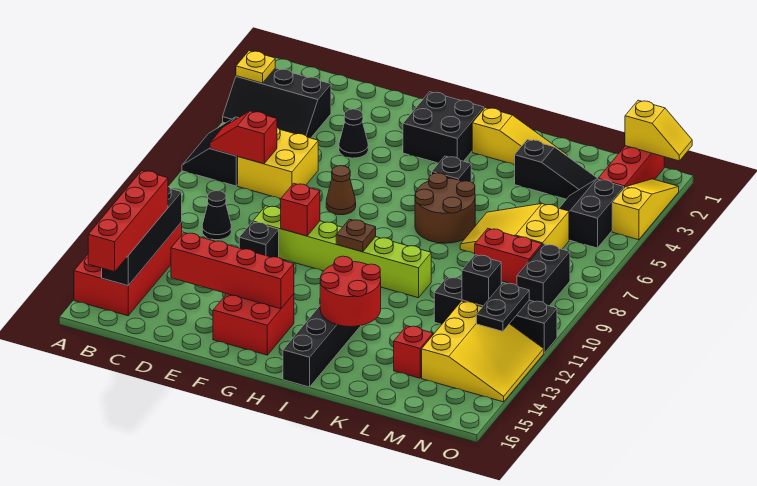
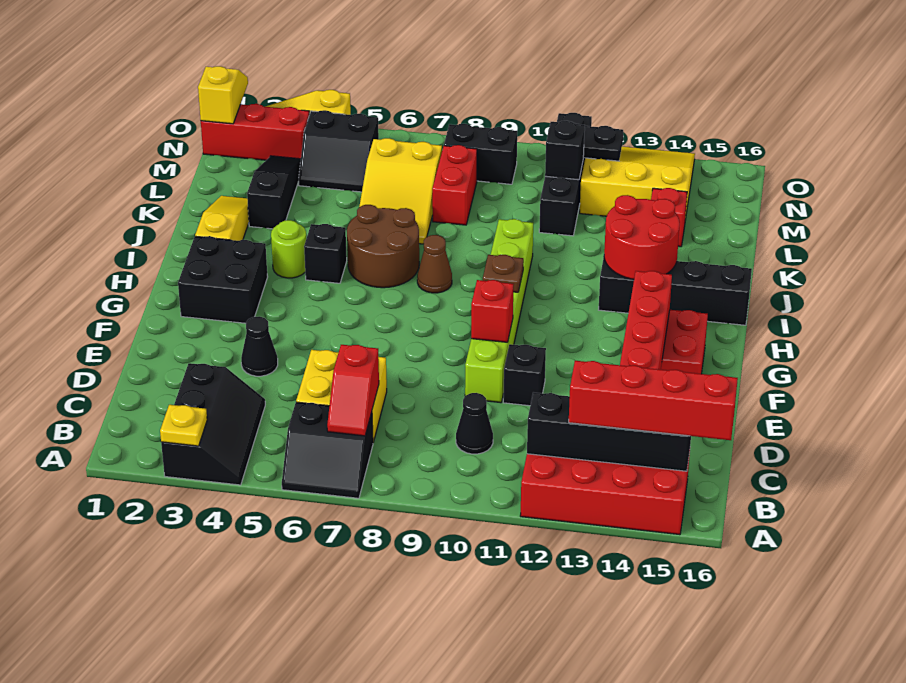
brown cone F7 level 1 -> brown cone I8 level 1
none -> lime round brick I4 level 1

